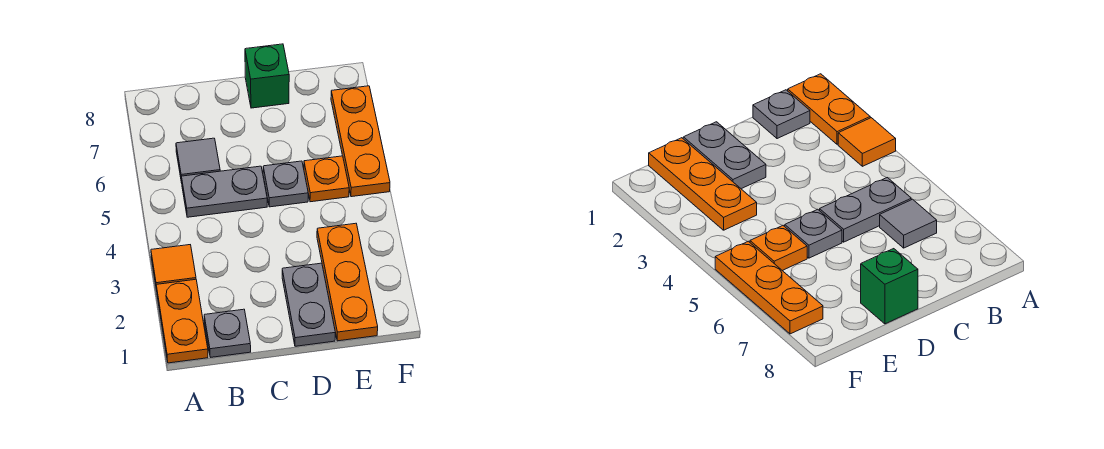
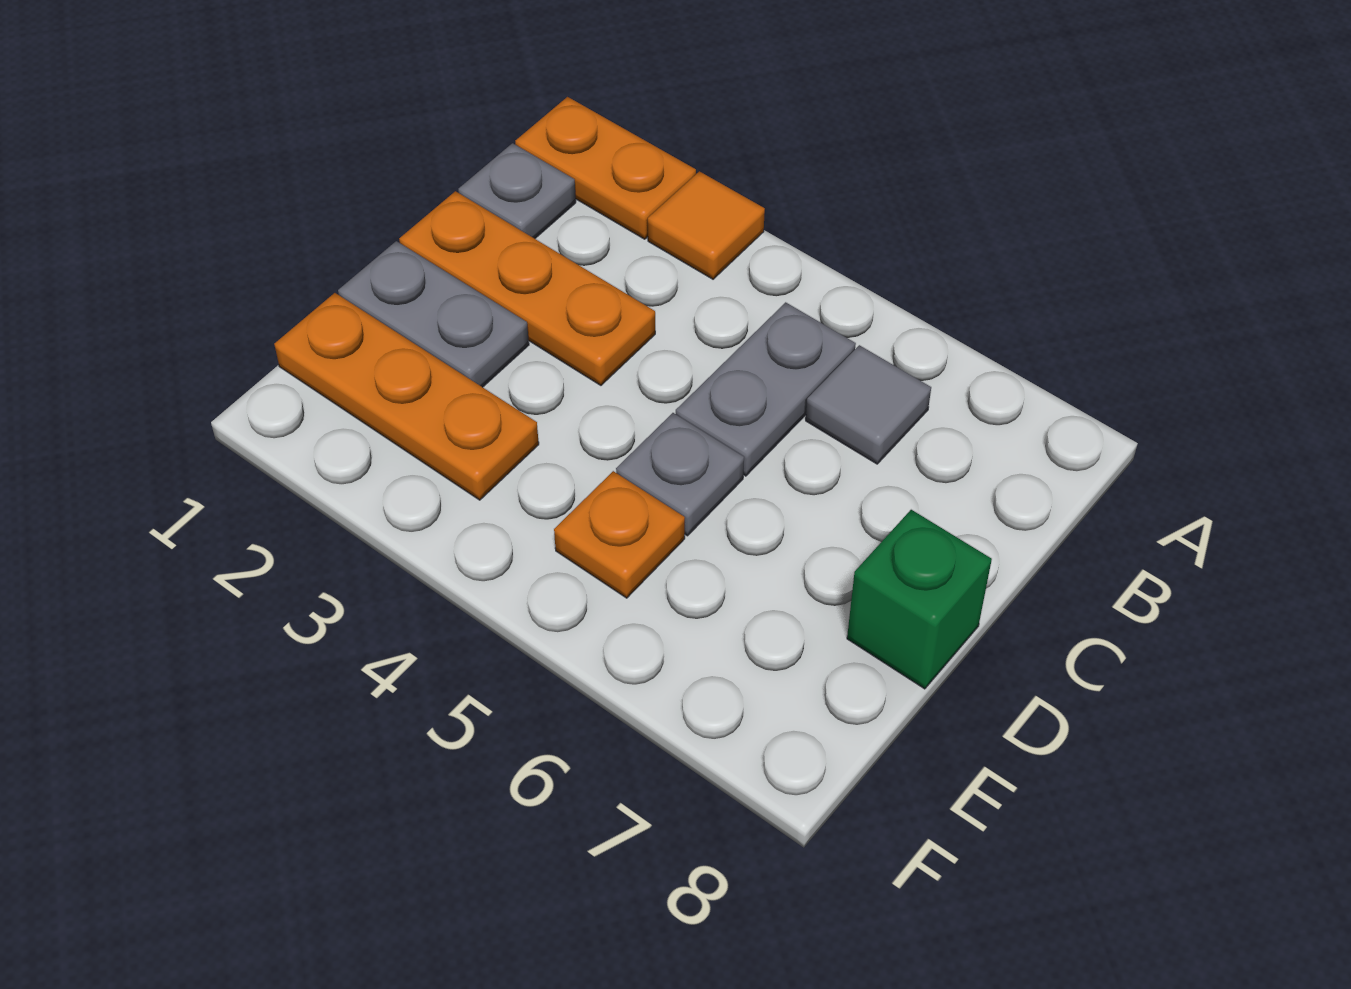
orange plate F5:F7 level 1 -> orange plate C1:C3 level 1

